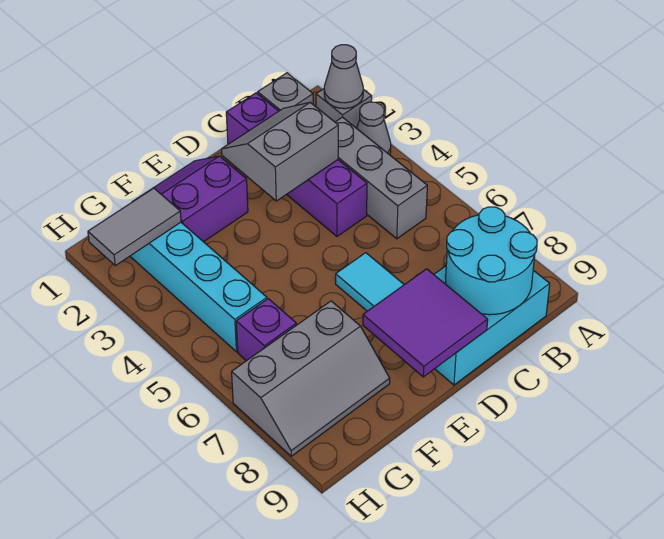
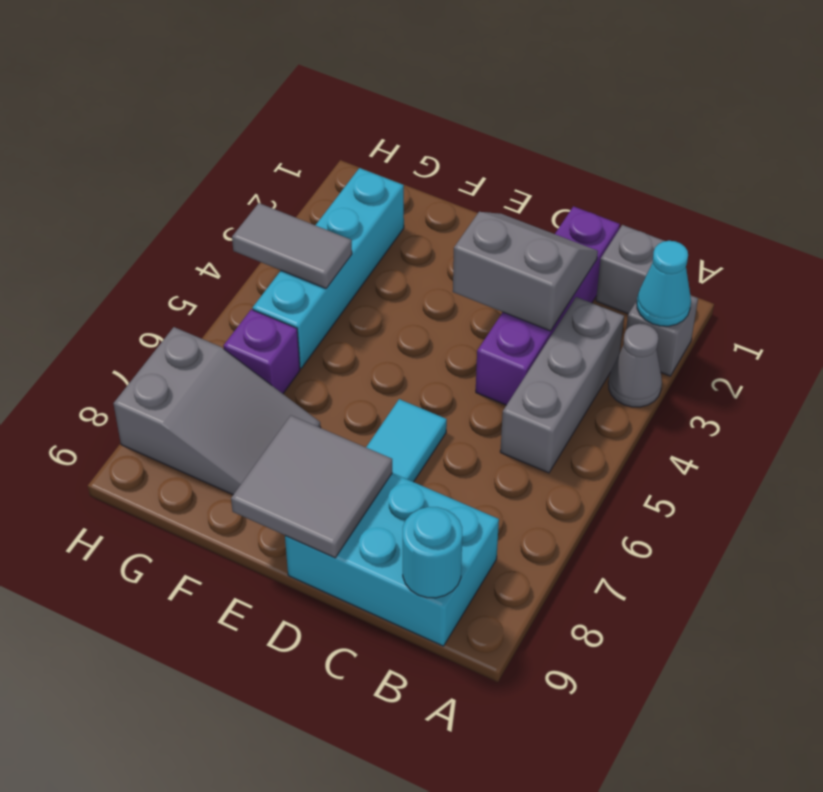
grey cone A2 level 2 -> cyan cone A2 level 2
cyan round brick B8:C9 level 2 -> cyan round brick B9 level 2
purple tile D8:E9 level 2 -> grey tile D8:E9 level 2
purple slope E1:F2 level 1 top 2 -> none
grey slope F7:H8 level 1 top 7 -> grey slope F7:H8 level 1 top H
grey tile G2:H2 level 2 -> grey tile G4:H4 level 2

